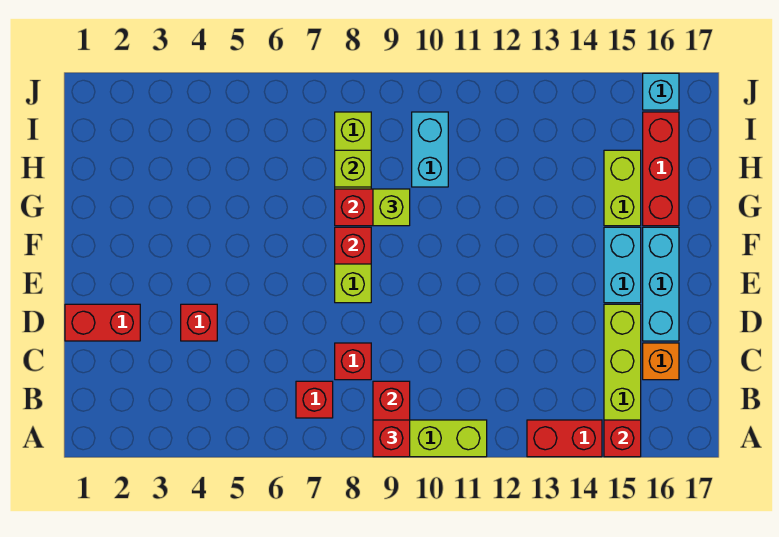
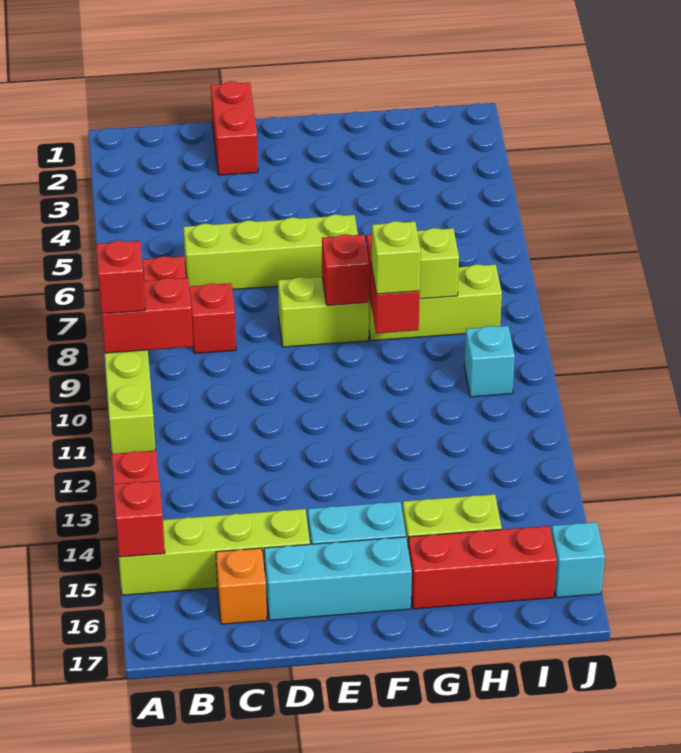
none -> lime brick C6:F6 level 1
red brick D4 level 1 -> none
cyan brick H10:I10 level 1 -> cyan brick I10 level 1

